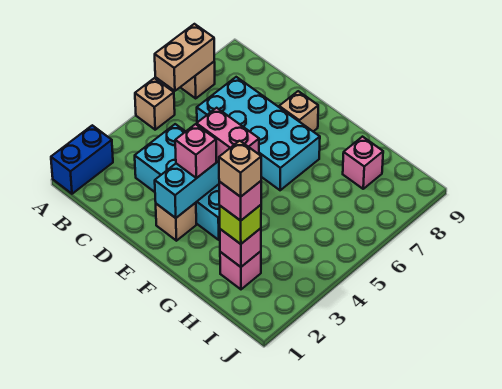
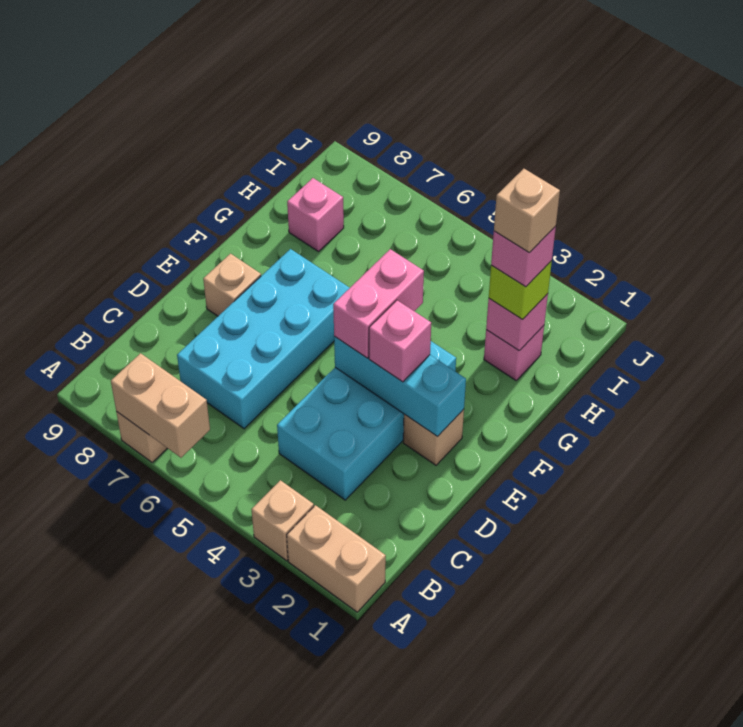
blue brick A1:A2 level 1 -> tan brick A1:A2 level 1
tan brick A5 level 1 -> tan brick A3 level 1

